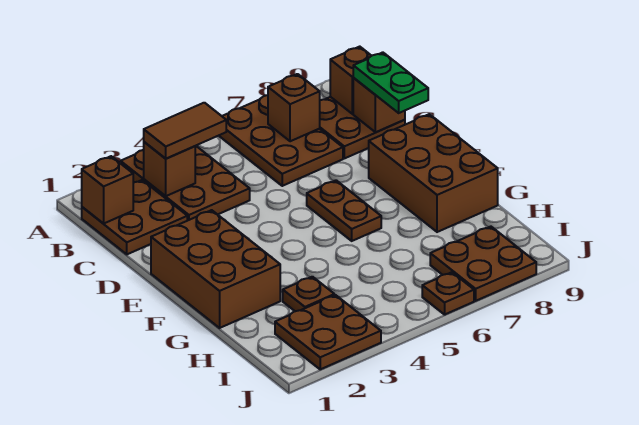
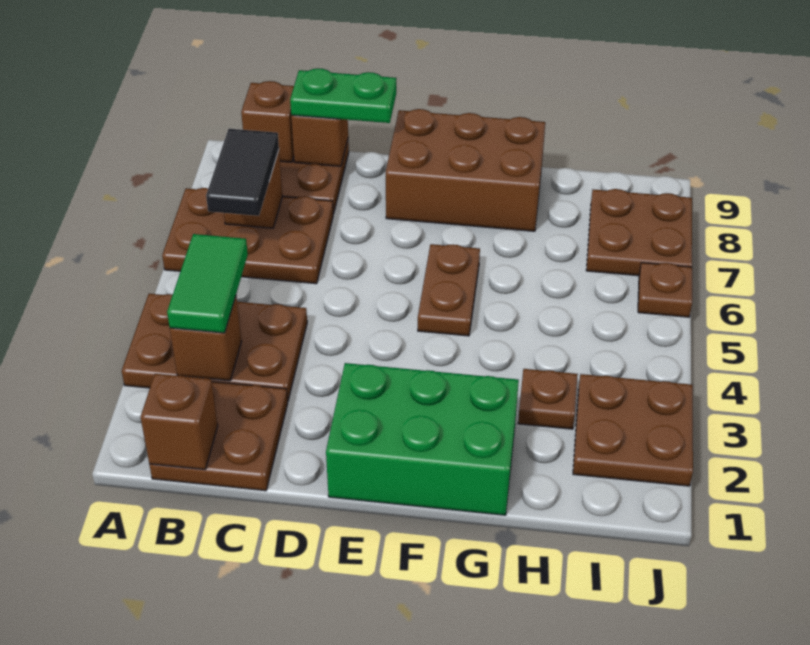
brown tile B3:B4 level 3 -> green tile B3:B4 level 3
none -> black tile B6:B7 level 3
brown brick E1:G2 level 1 -> green brick E1:G2 level 1
brown plate E6:F6 level 1 -> brown plate F5:F6 level 1

